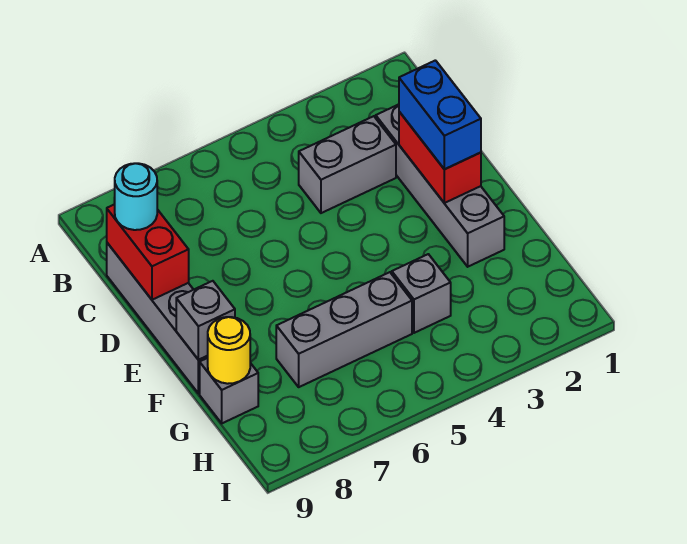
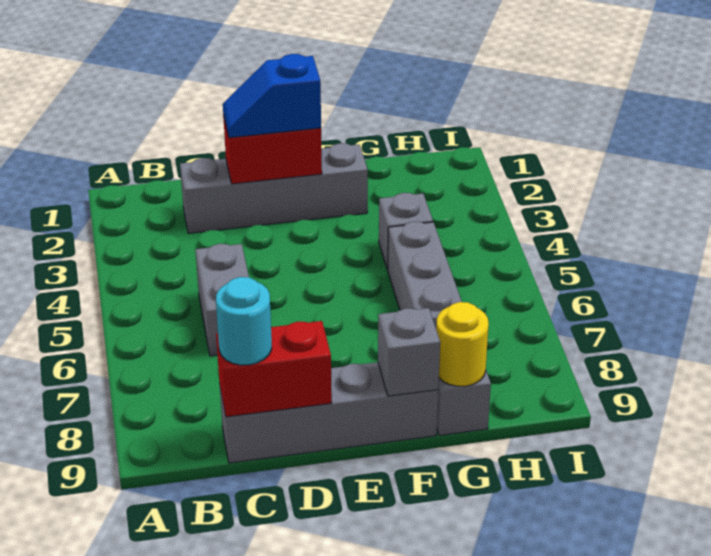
grey brick C3:C4 level 1 -> grey brick C5:C6 level 1
blue brick D2:E2 level 3 -> blue slope D2:E2 level 3 top E

